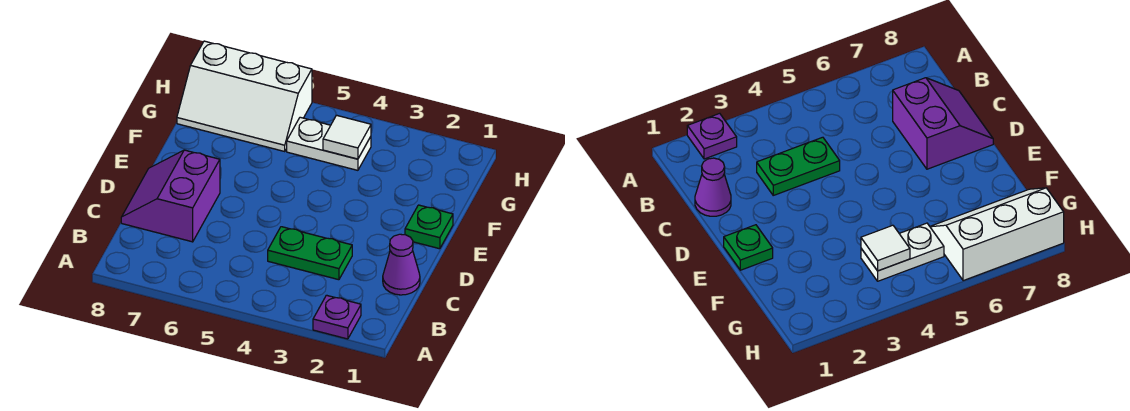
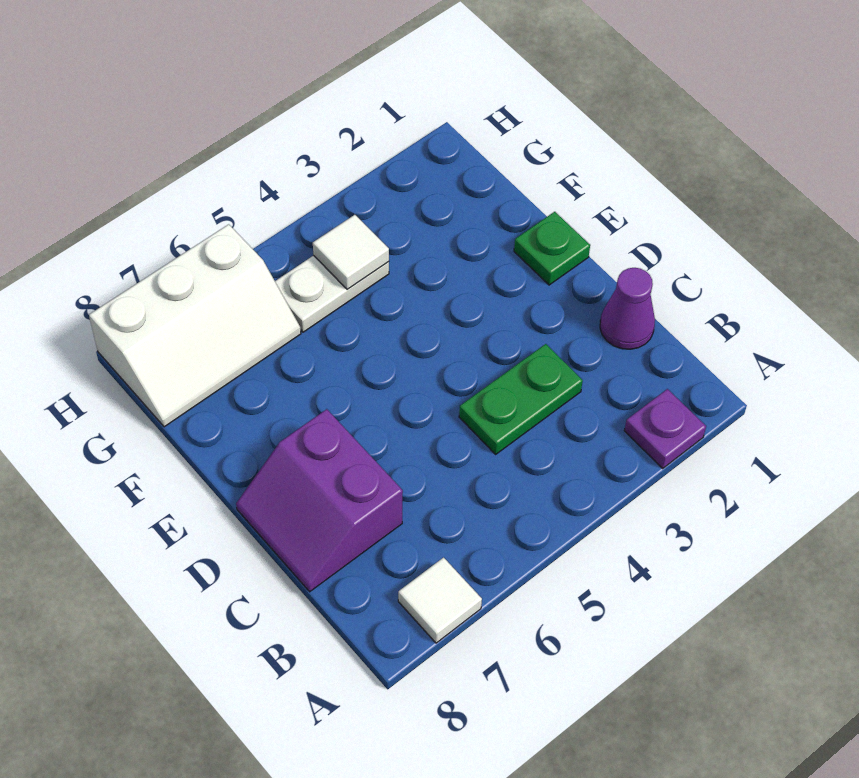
none -> white tile A7 level 1

